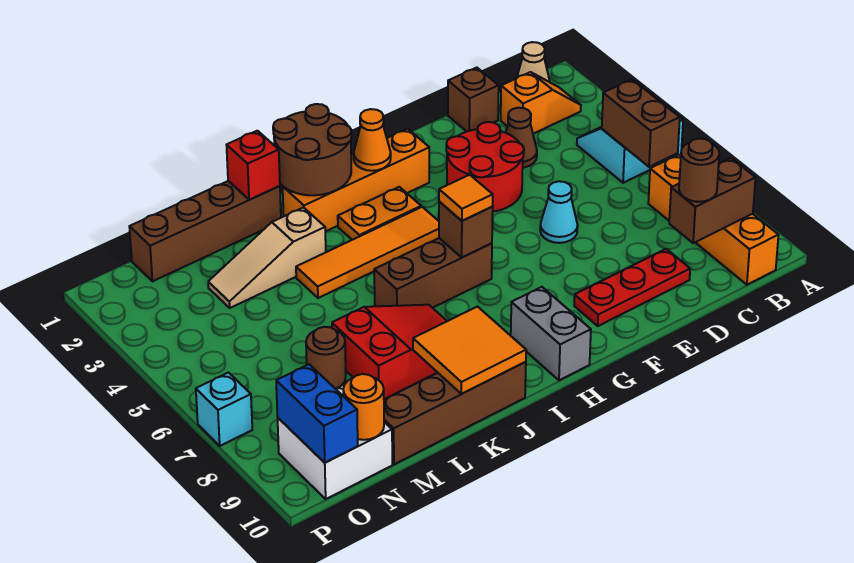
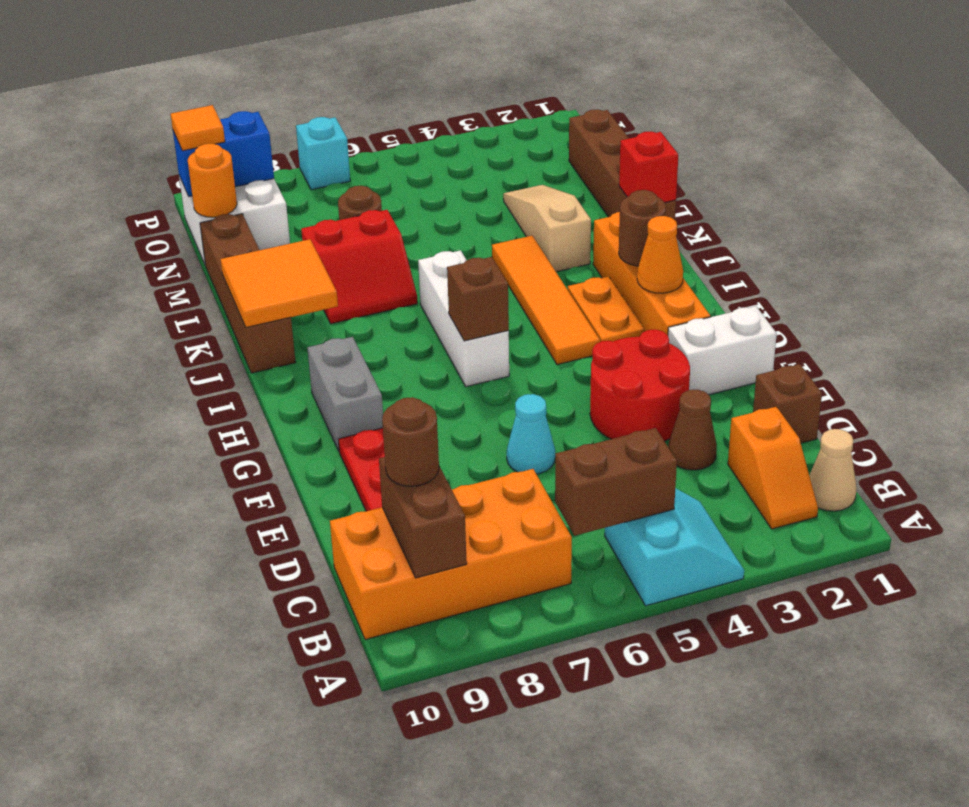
orange brick B7:B10 level 1 -> orange brick B7:C10 level 1
none -> white brick F1:F2 level 1
brown brick H6:J6 level 1 -> white brick H6:J6 level 1
orange tile H6 level 3 -> orange tile O10 level 3
grey brick H9:H10 level 1 -> grey brick G9:H9 level 1
brown round brick I1:J2 level 2 -> brown round brick I2 level 2
red slope J7:L8 level 1 top L -> red slope K7:L8 level 1 top L

